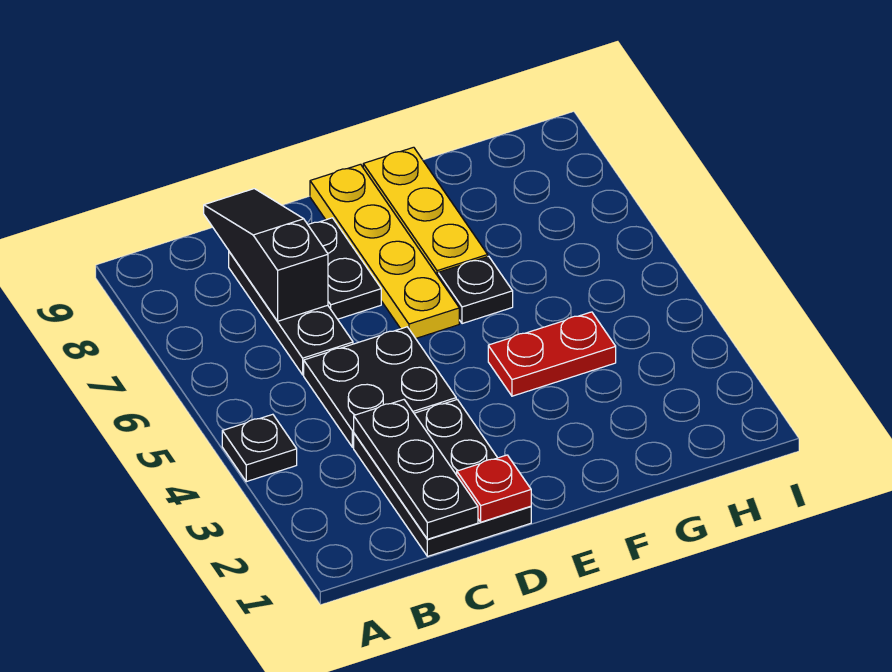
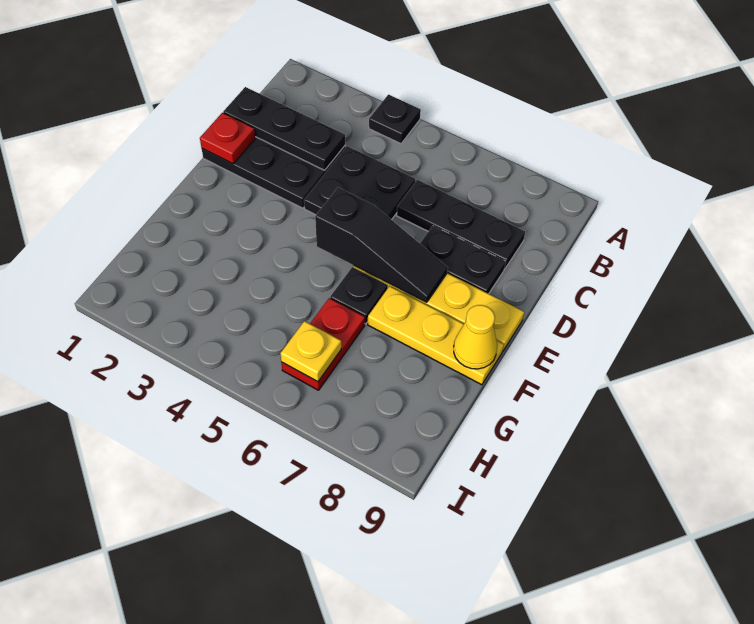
black slope C7:C9 level 2 top 7 -> black slope E5:E7 level 2 top 5
red plate F4:G4 level 1 -> red plate G6:H6 level 1
none -> yellow cone F9 level 2
none -> yellow plate H6 level 2

